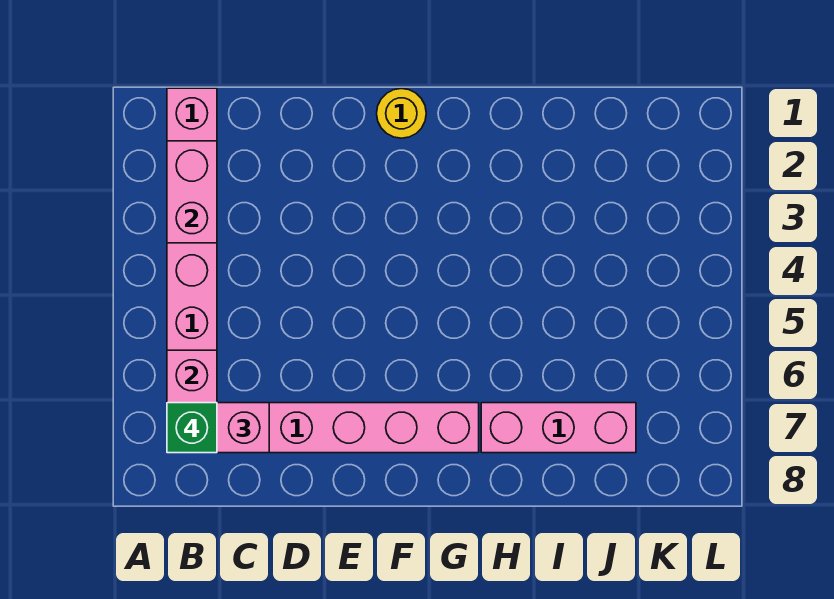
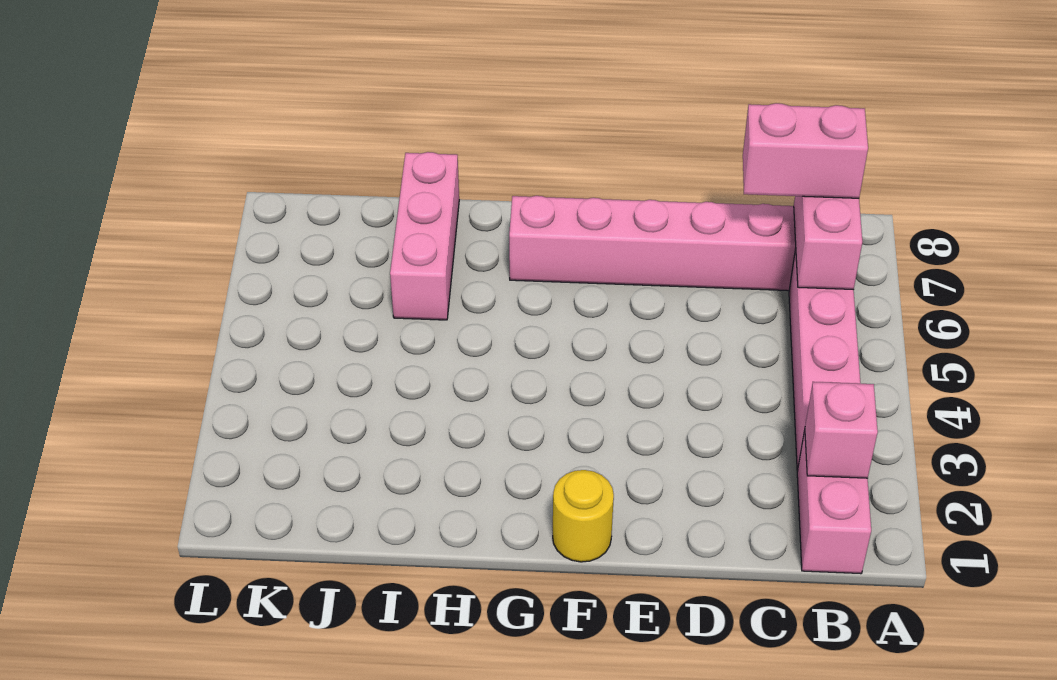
pink brick B2:B3 level 2 -> pink brick B2 level 2
green brick B7 level 4 -> none
pink brick H7:J7 level 1 -> pink brick I6:I8 level 1

